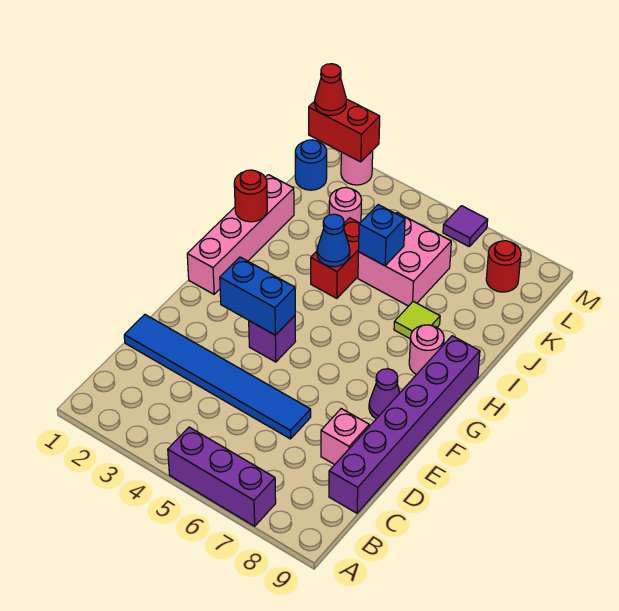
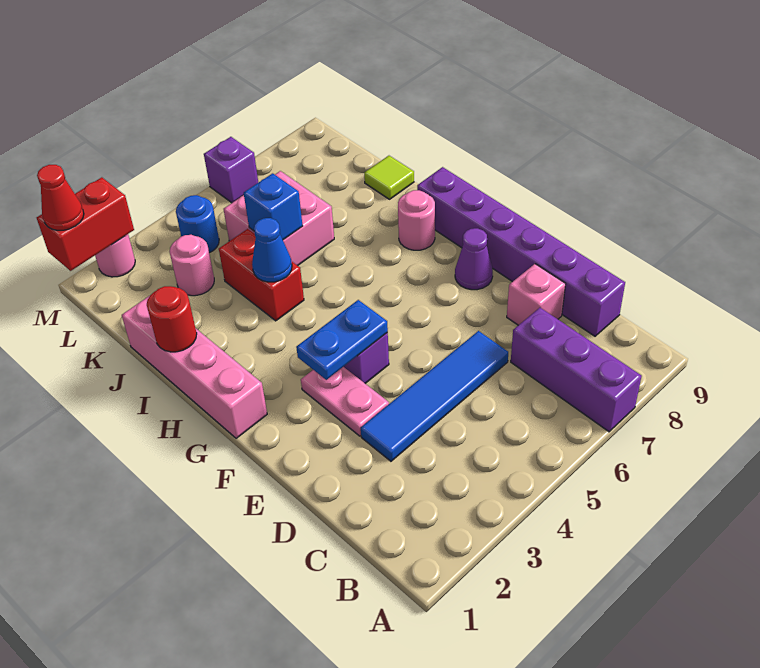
purple brick A5:A7 level 1 -> purple brick A7:C7 level 1
blue tile D1:D6 level 1 -> blue tile D3:D6 level 1
none -> pink plate E3:F3 level 1
blue brick F3:F4 level 2 -> blue plate F3:F4 level 2
lime tile I7 level 1 -> lime tile J9 level 1
blue round brick L1 level 1 -> blue round brick L4 level 1
red round brick L8 level 1 -> none
purple tile M6 level 1 -> purple brick M6 level 1

